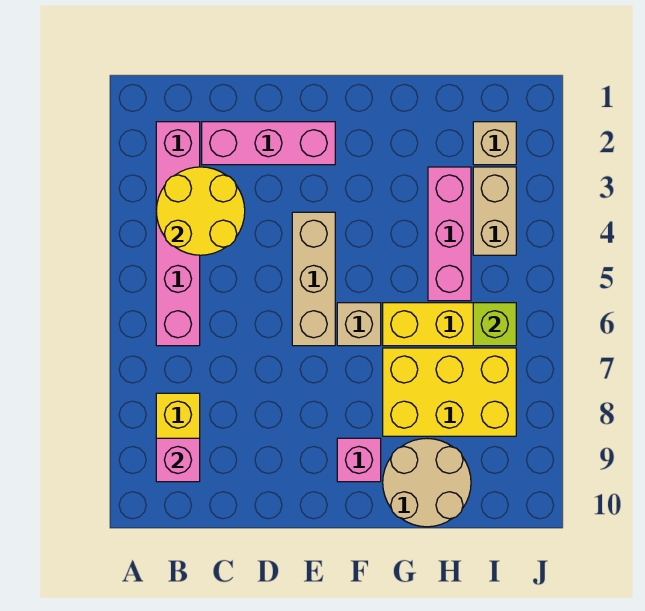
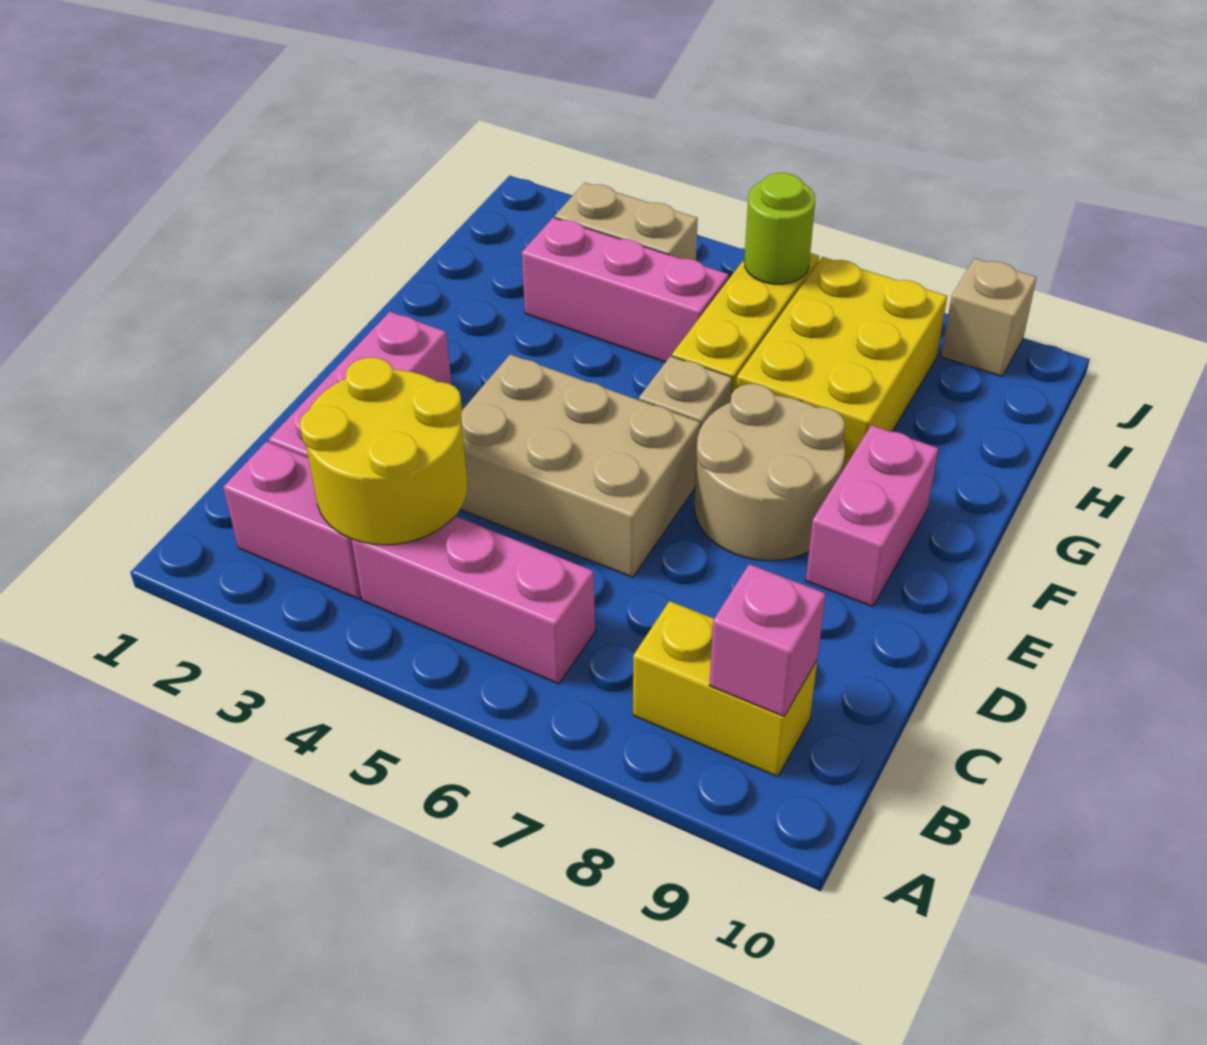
tan brick E4:E6 level 1 -> tan brick D4:E6 level 1
pink brick F9 level 1 -> pink brick E9:F9 level 1
tan round brick G9:H10 level 1 -> tan round brick E7:F8 level 1
tan brick I2 level 1 -> tan brick J9 level 1
lime brick I6 level 2 -> lime round brick I6 level 2

